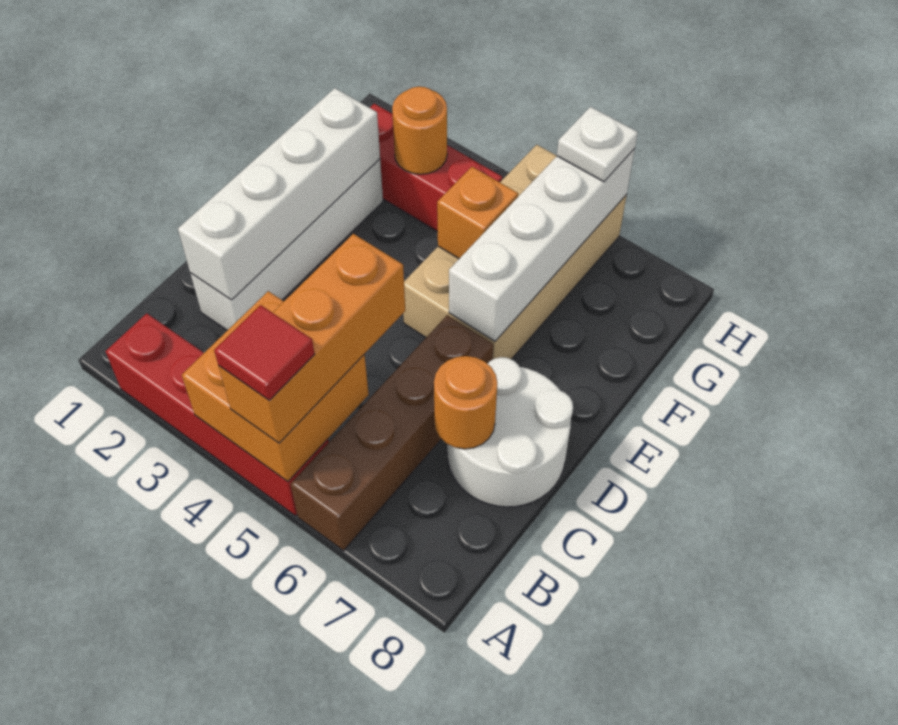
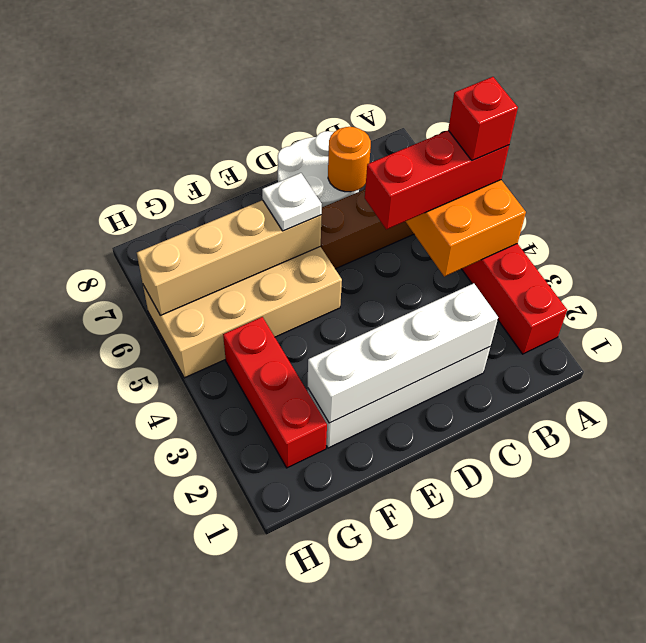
orange brick A5:C5 level 3 -> red brick A5:C5 level 3
red tile A5 level 4 -> red brick A5 level 4
white brick E6:H6 level 2 -> tan brick E6:H6 level 2
orange brick F5 level 2 -> none
orange round brick G3 level 2 -> none
white plate H6 level 3 -> white plate E6 level 3

